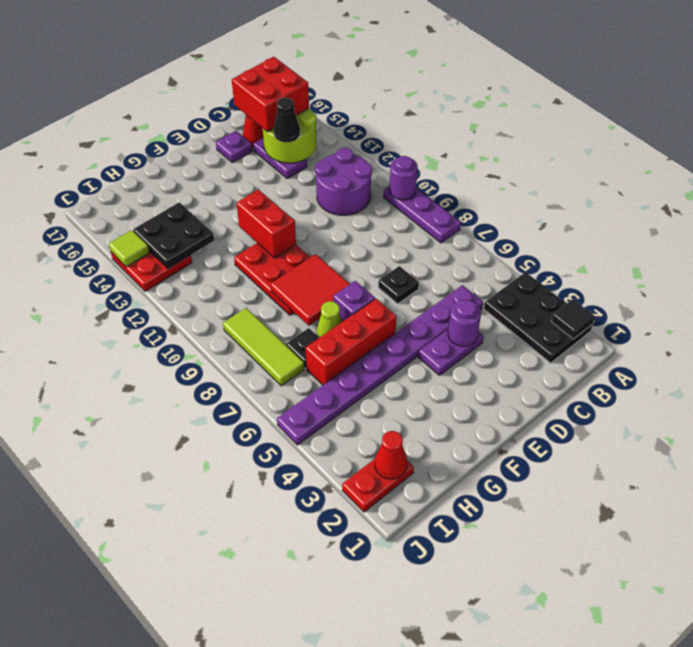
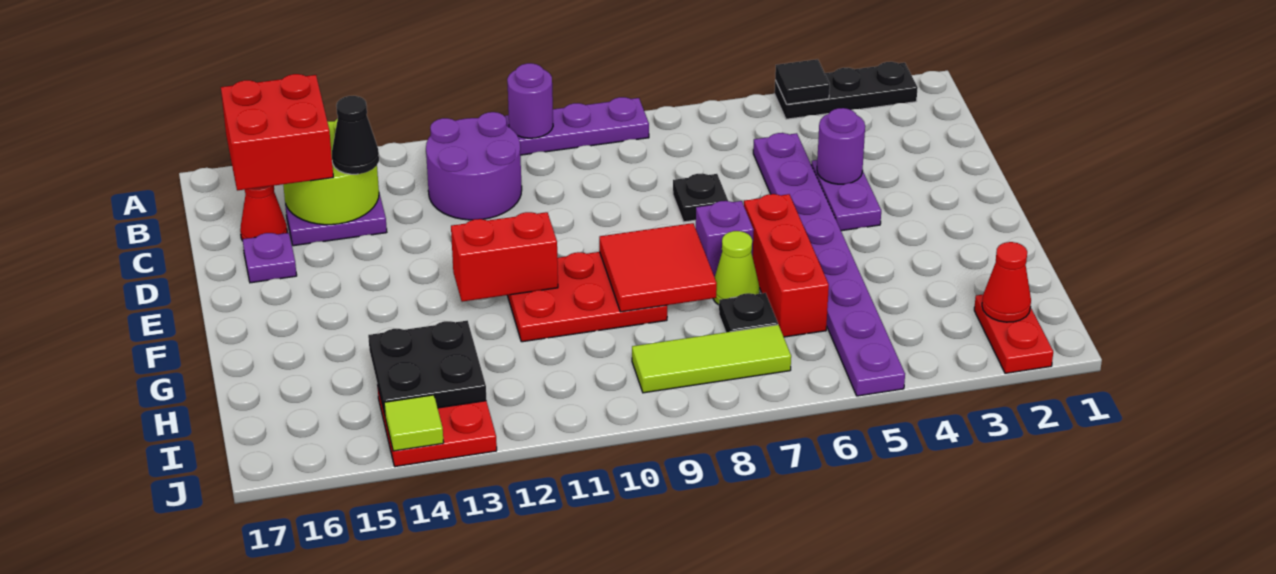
black plate A2:B4 level 1 -> black plate A2:A4 level 1
black tile A2 level 2 -> black tile A4 level 2

